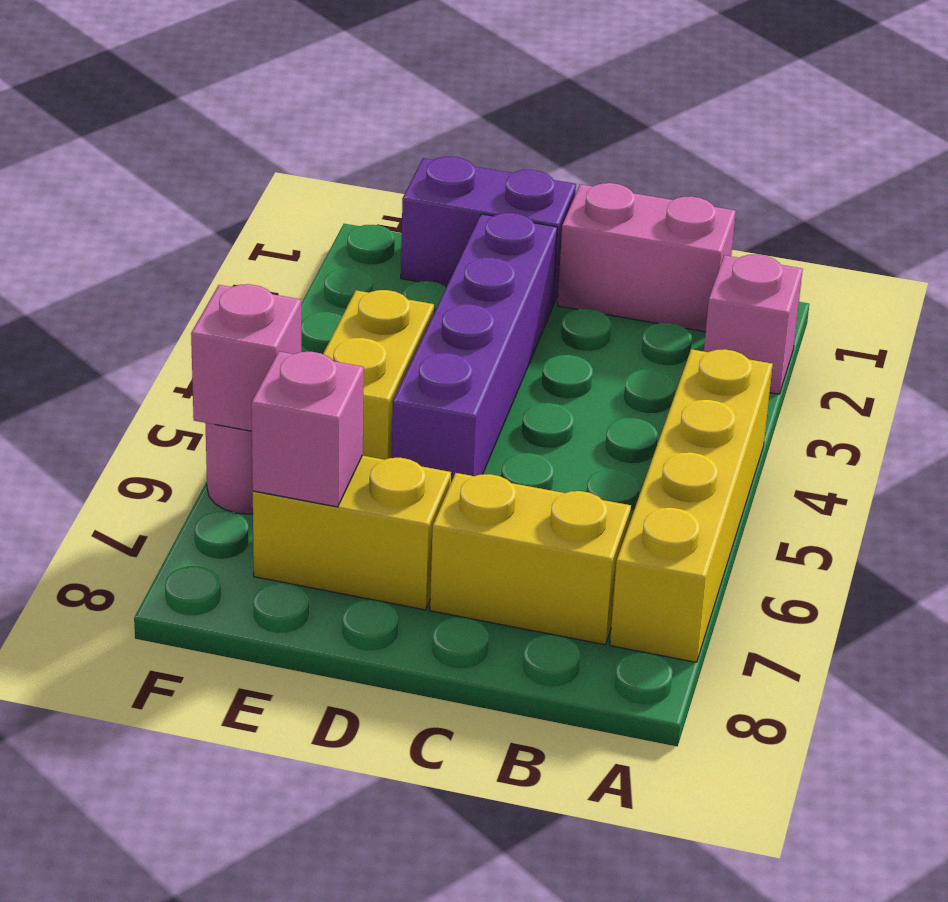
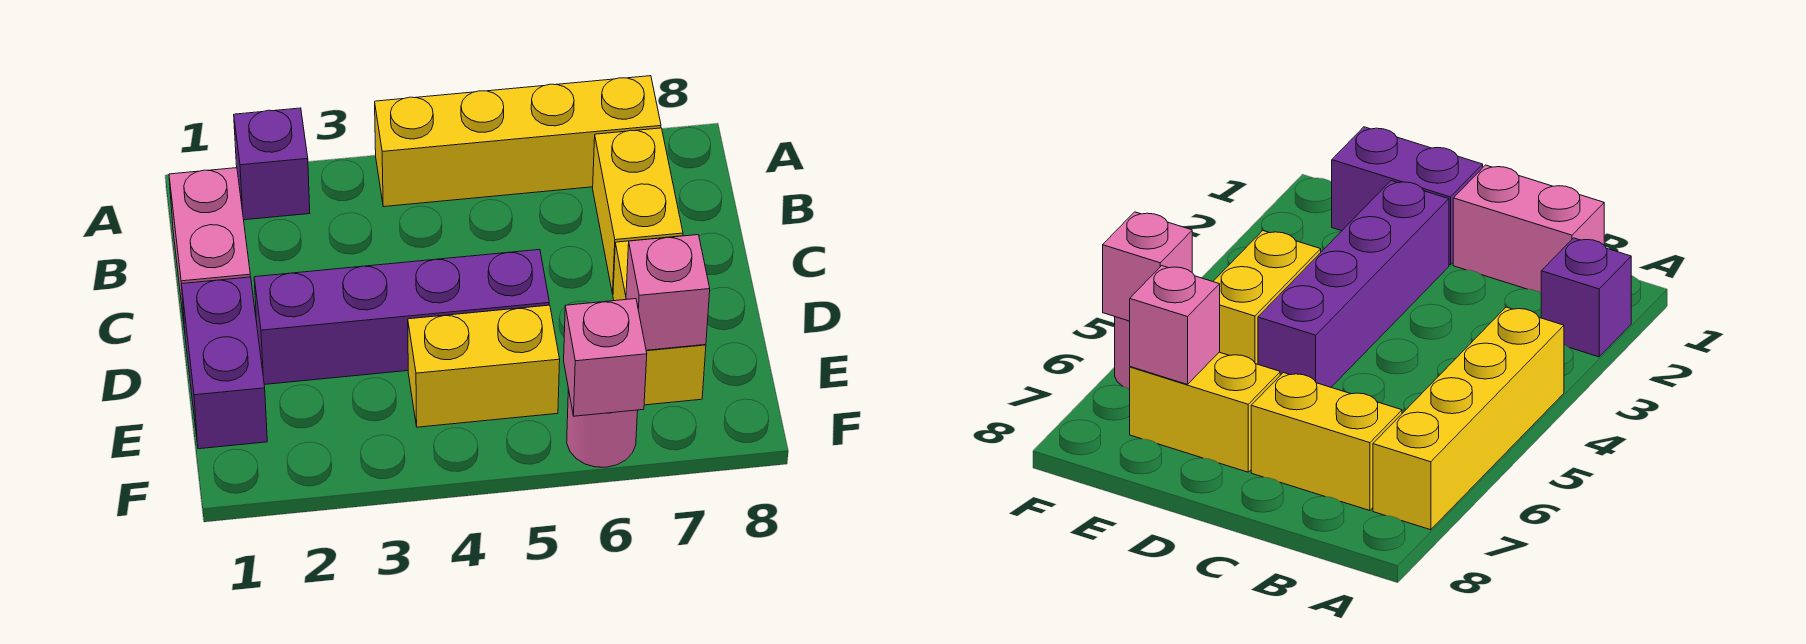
pink brick A2 level 1 -> purple brick A2 level 1

